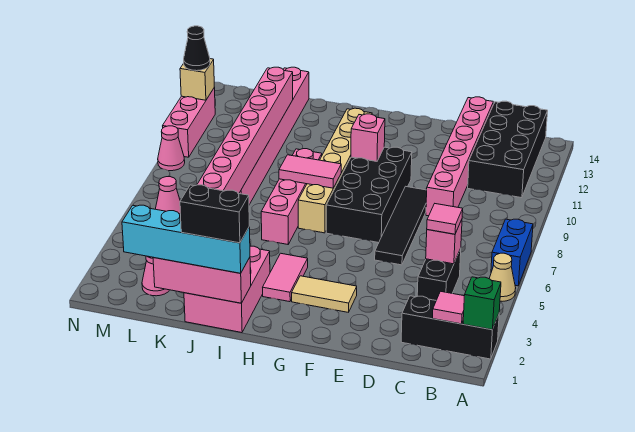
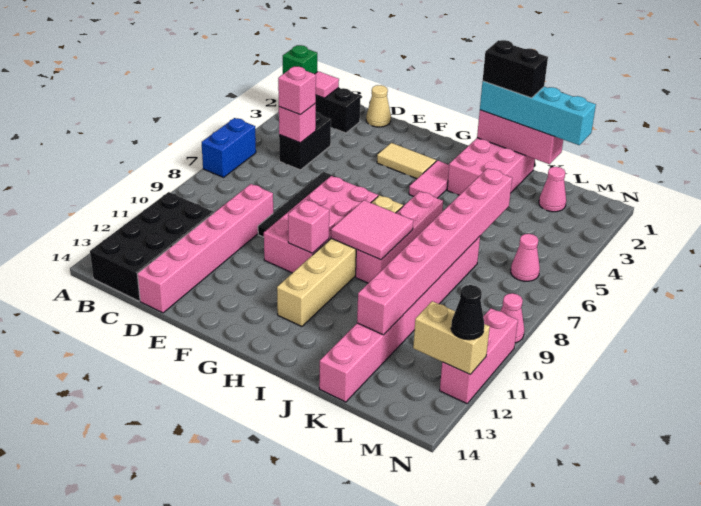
tan cone A5 level 1 -> tan cone D1 level 1
pink tile C5 level 3 -> pink brick C5 level 3
black brick F7:G10 level 1 -> pink brick F7:G10 level 1
pink tile H8:I8 level 2 -> pink tile H8:I9 level 2
tan brick N12 level 2 -> tan brick M12:N12 level 2

